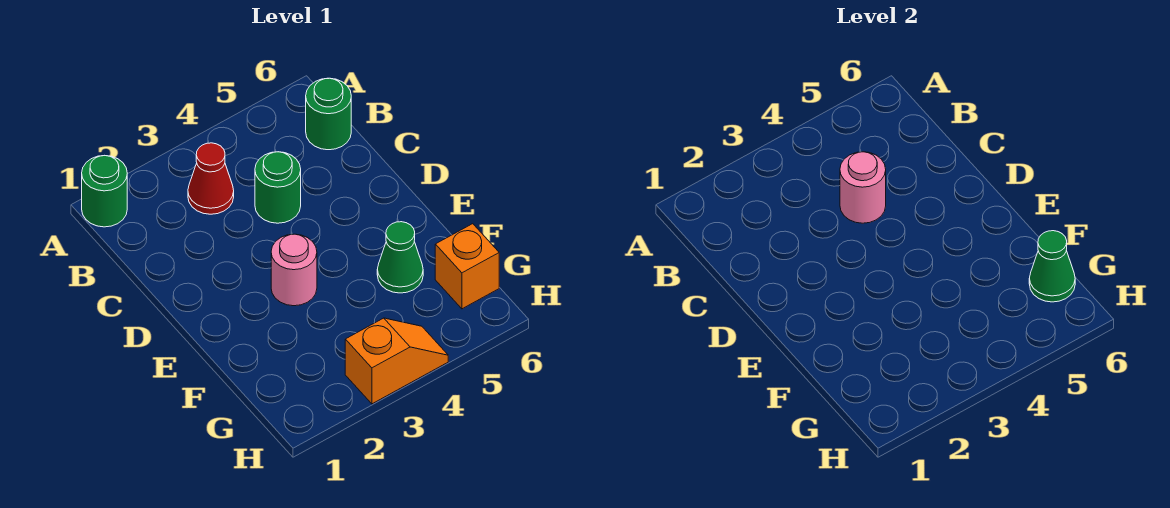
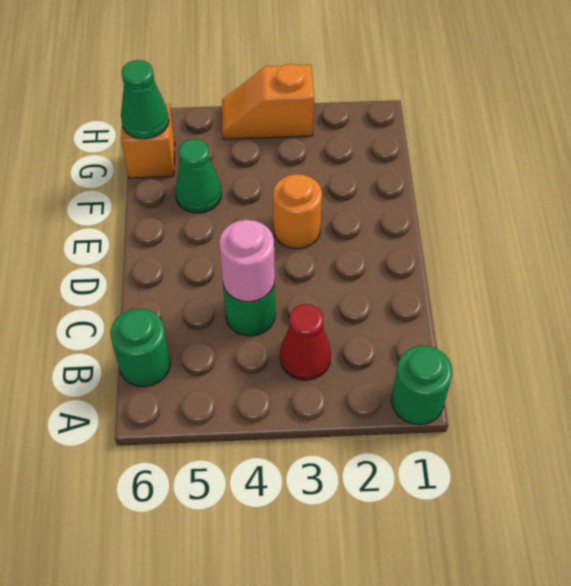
pink round brick E3 level 1 -> orange round brick E3 level 1

